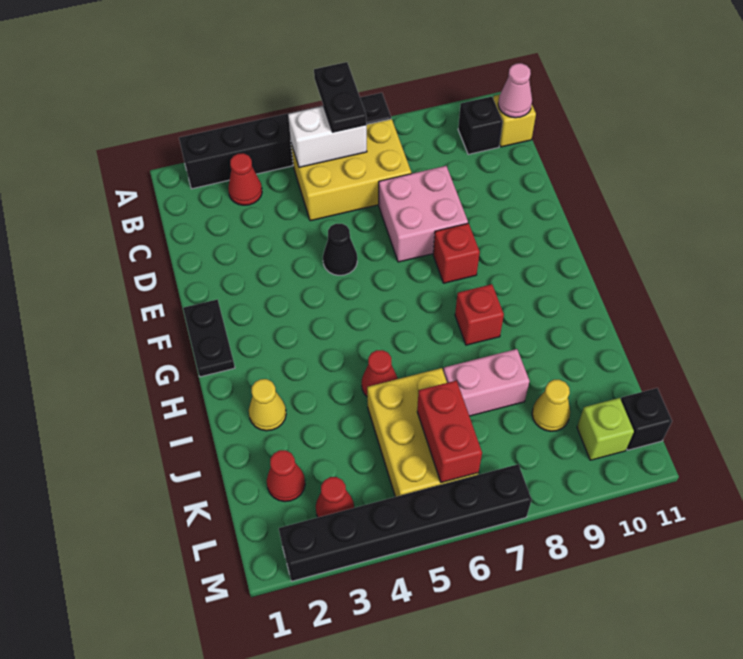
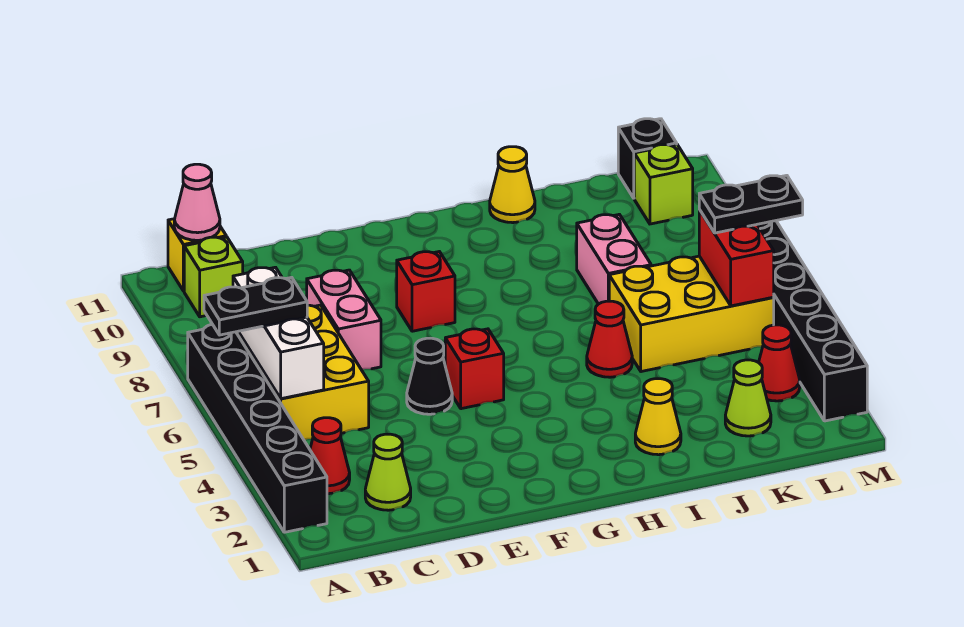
white brick B5:B6 level 2 -> white brick B5:B7 level 2
black brick B10 level 1 -> lime brick B10 level 1
none -> lime cone C2 level 1
pink brick D7:E8 level 1 -> pink brick D7:D8 level 1
black plate F1:G1 level 1 -> black plate L6:M6 level 3
red brick H8 level 1 -> red brick F5 level 1
red cone K2 level 1 -> lime cone K2 level 1
red brick K6:L6 level 2 -> red brick L5:L6 level 2
yellow cone K9 level 1 -> yellow cone I11 level 1

